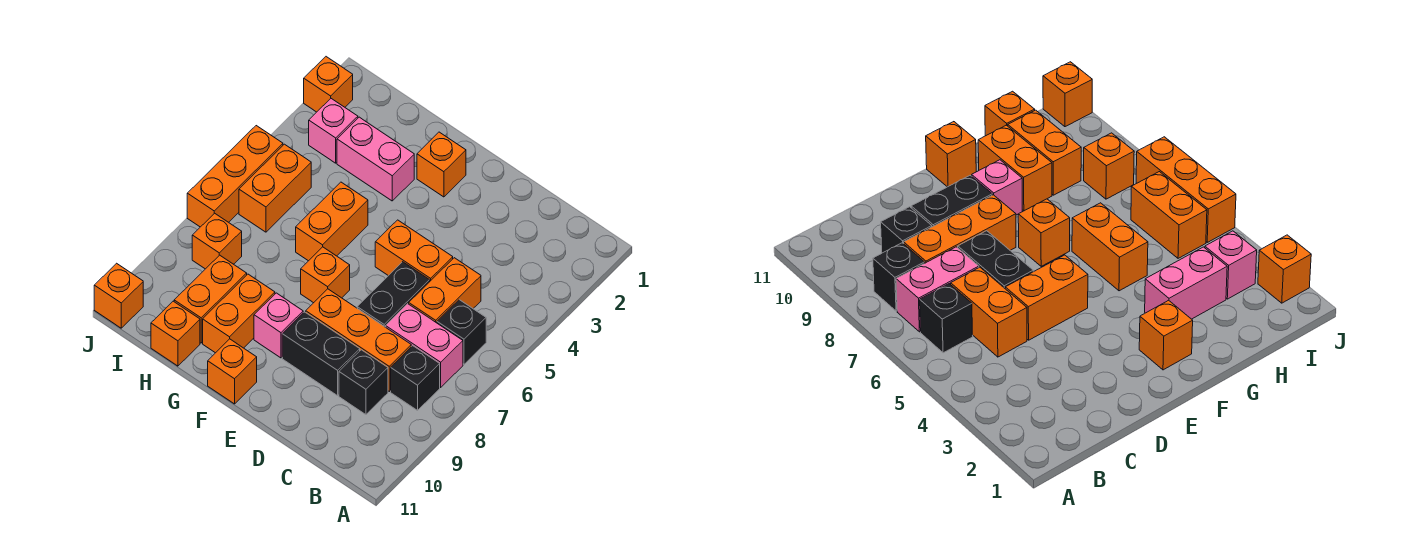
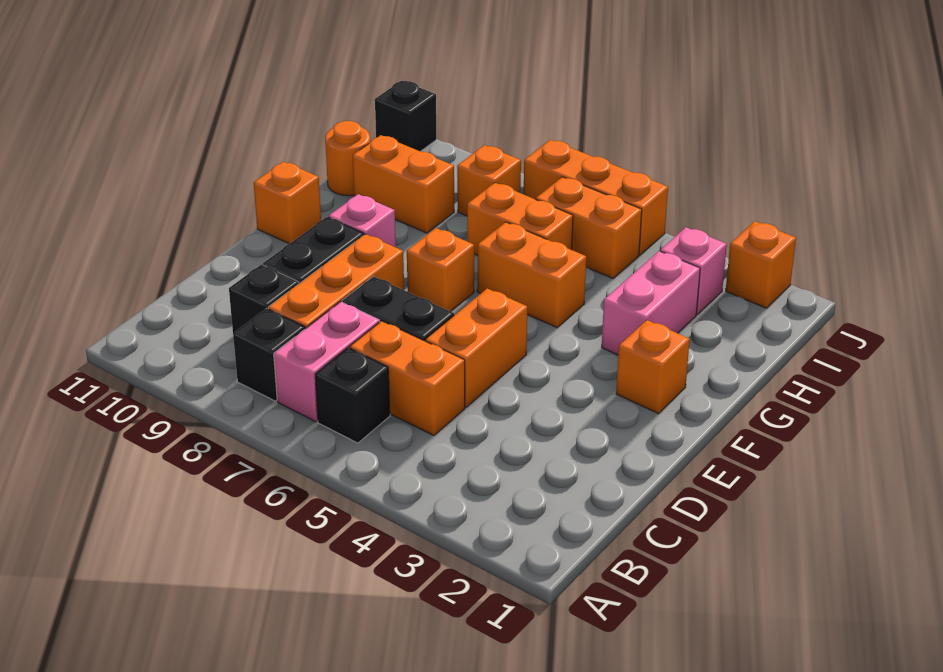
orange brick G9:G10 level 1 -> orange brick H6:H7 level 1
orange brick H11 level 1 -> orange round brick H11 level 1
orange brick J11 level 1 -> black brick J11 level 1

